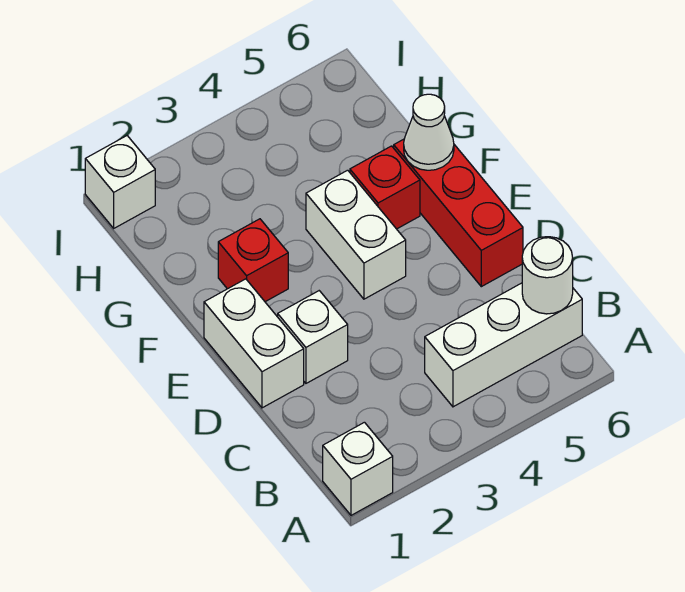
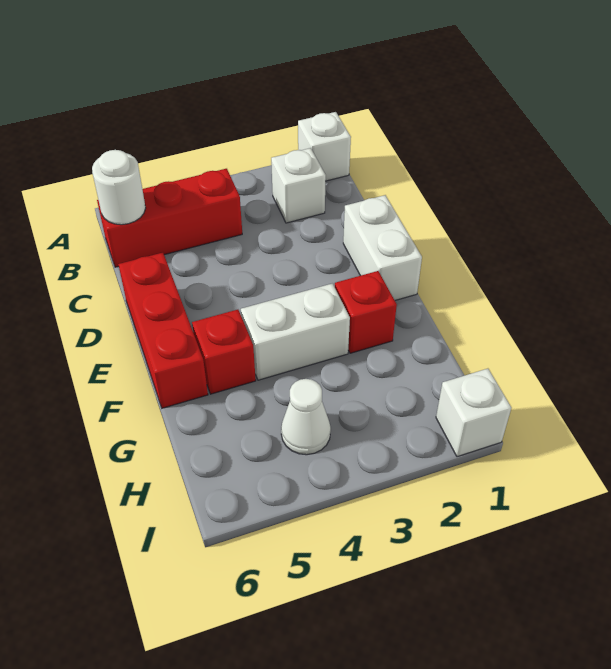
white brick B4:B6 level 1 -> red brick B4:B6 level 1
white brick D2 level 1 -> white brick B2 level 1
white brick E4:F4 level 1 -> white brick F3:F4 level 1
white cone F6 level 2 -> white cone H4 level 1

